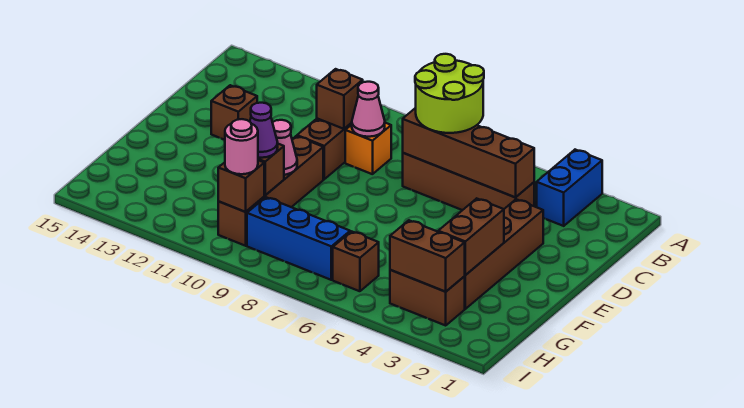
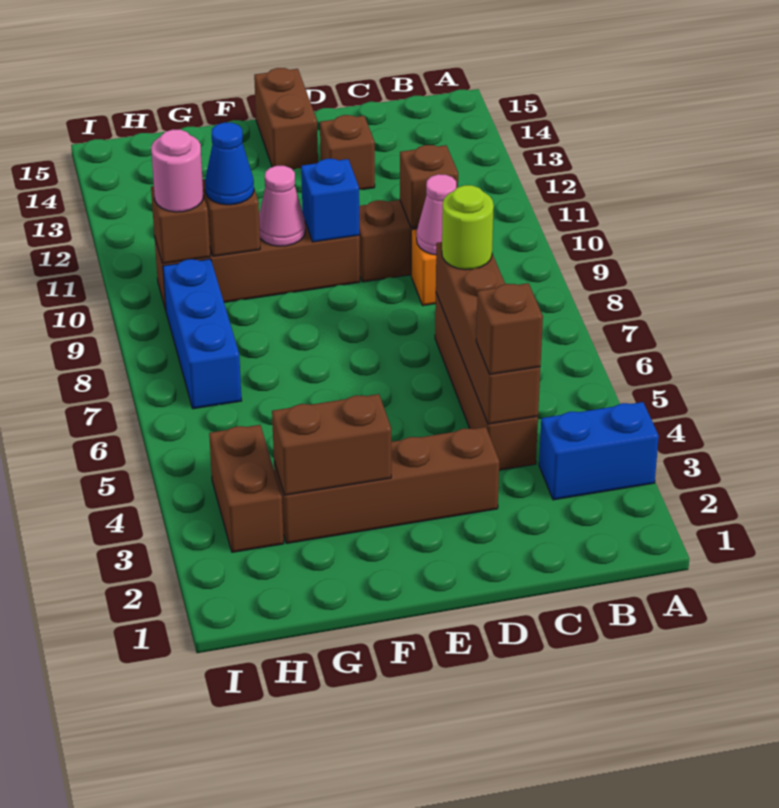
lime round brick B6:C7 level 3 -> lime round brick C7 level 3
none -> blue brick E10 level 2
purple cone G10 level 3 -> blue cone G10 level 3
brown brick H3:H4 level 2 -> brown brick E14:E15 level 1
brown brick H6 level 1 -> brown brick C4 level 3

